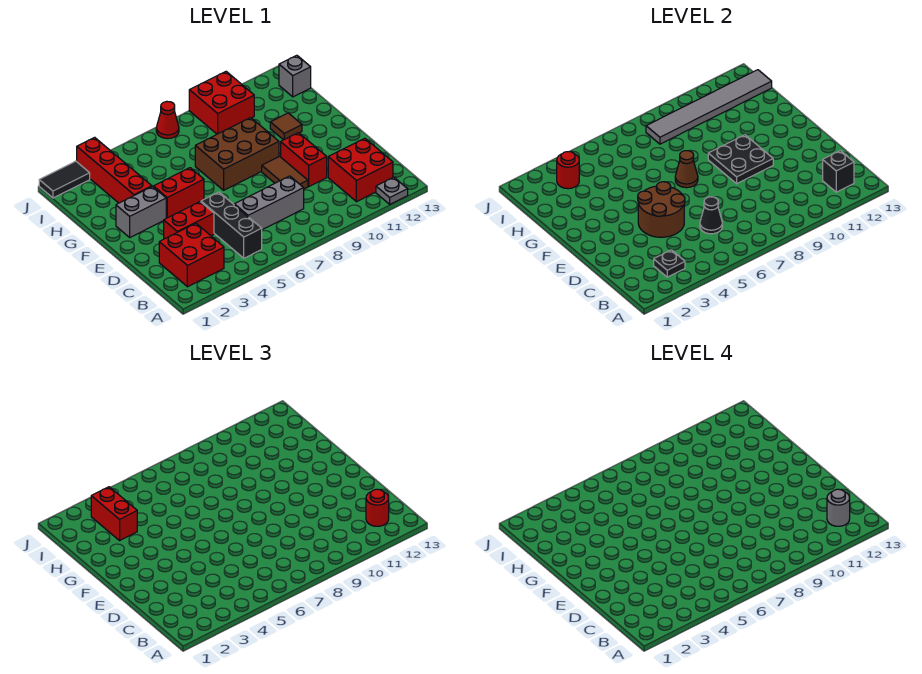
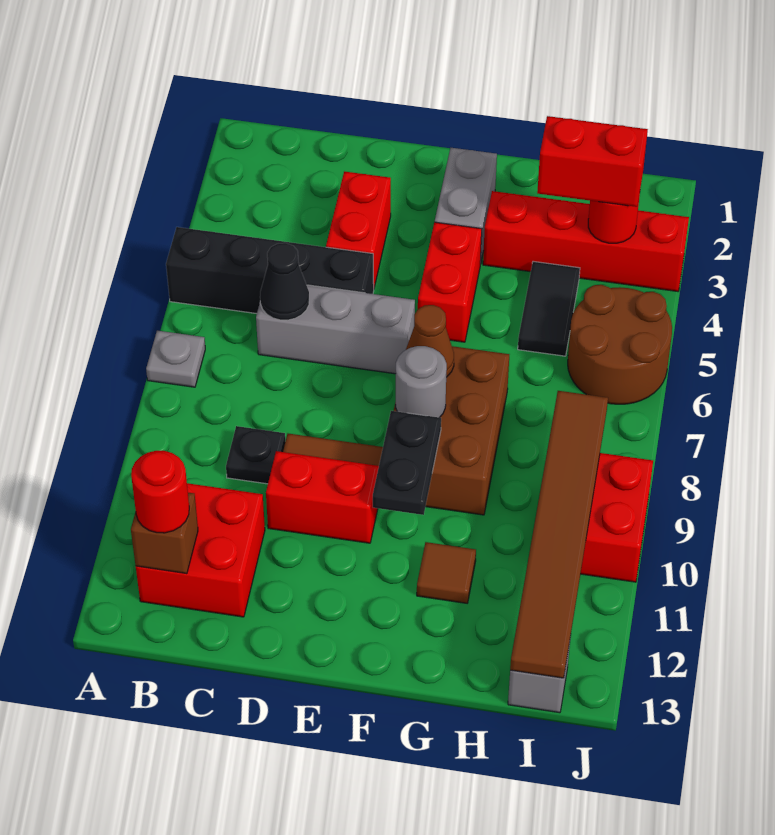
grey plate A12 level 1 -> grey plate A7 level 1
red brick B2:C3 level 1 -> none
black plate B3 level 2 -> black plate C9 level 1
black brick B5:D5 level 1 -> black brick A5:D5 level 1
black brick B12 level 2 -> brown brick B12 level 2
grey round brick B12 level 4 -> grey round brick F8 level 2
grey brick C6:C8 level 1 -> grey brick C6:E6 level 1
brown round brick D4:E5 level 2 -> brown round brick I5:J6 level 1
black plate E9:F10 level 2 -> black plate F9:F10 level 2
grey tile I8:I13 level 2 -> brown tile I8:I13 level 2
black tile J1:J2 level 1 -> black tile H4:H5 level 1
red cone J7 level 1 -> none

